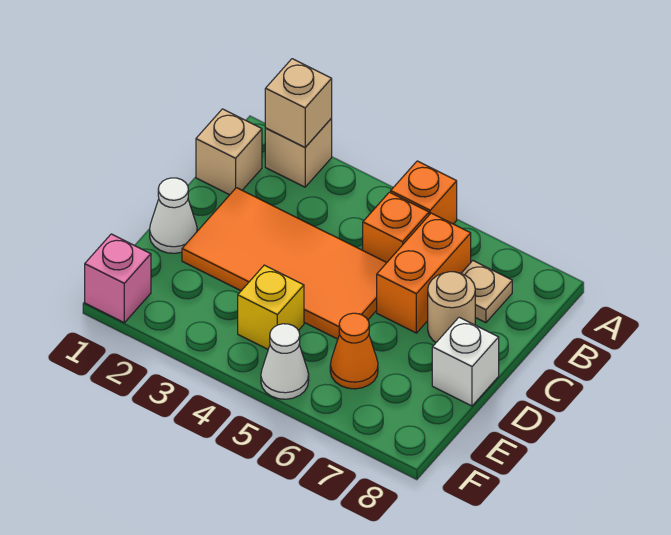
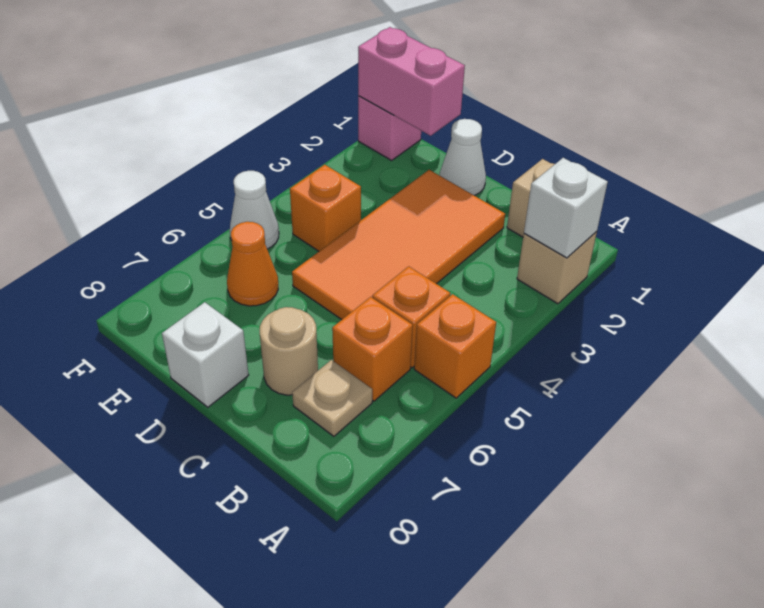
tan brick A2 level 2 -> white brick A2 level 2
orange brick B6:C6 level 1 -> orange brick B6 level 1
none -> pink brick E1:F1 level 2
yellow brick E4 level 1 -> orange brick E4 level 1

